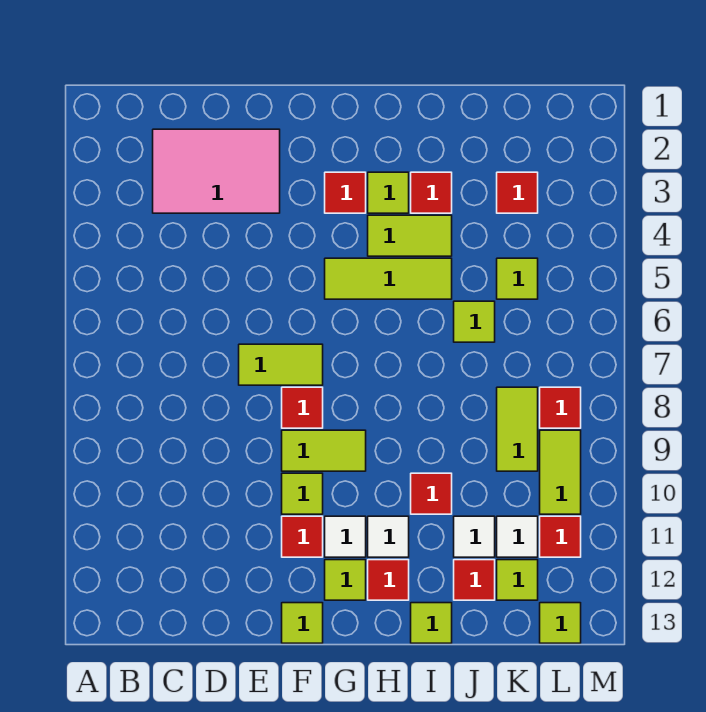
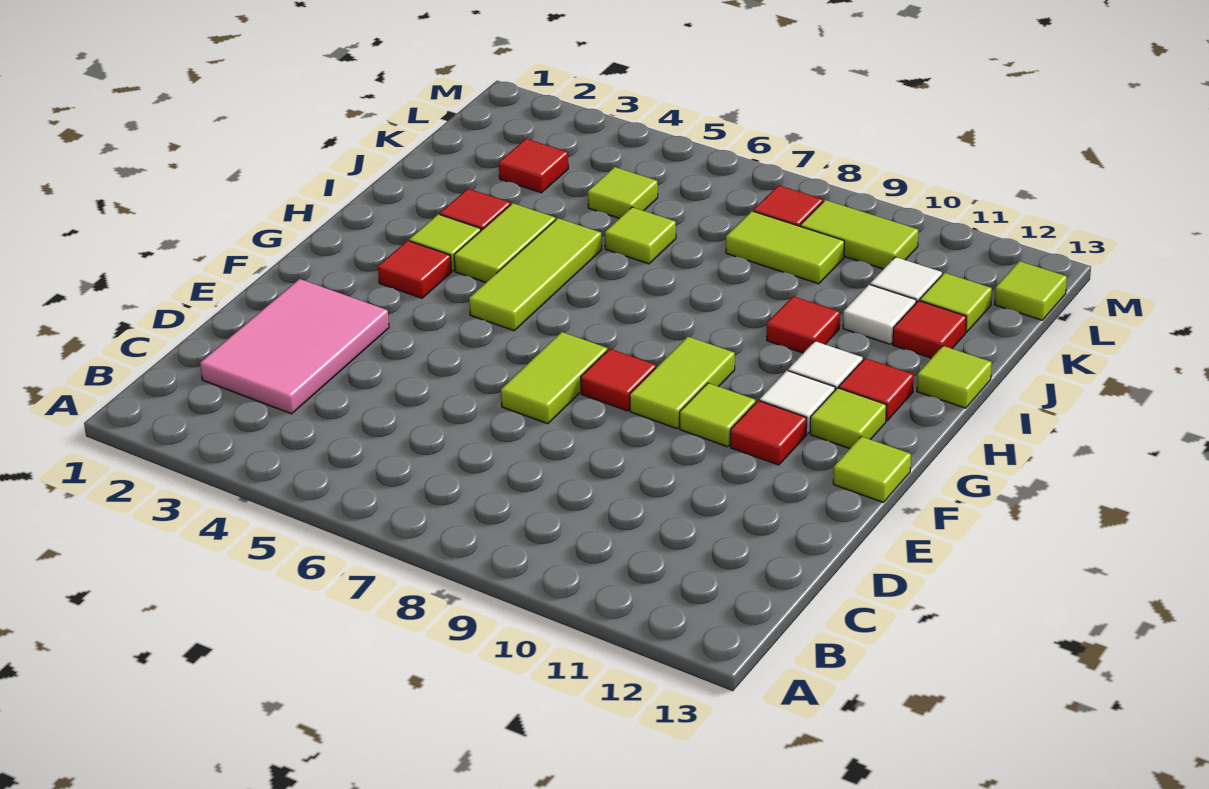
red tile L11 level 1 -> none

